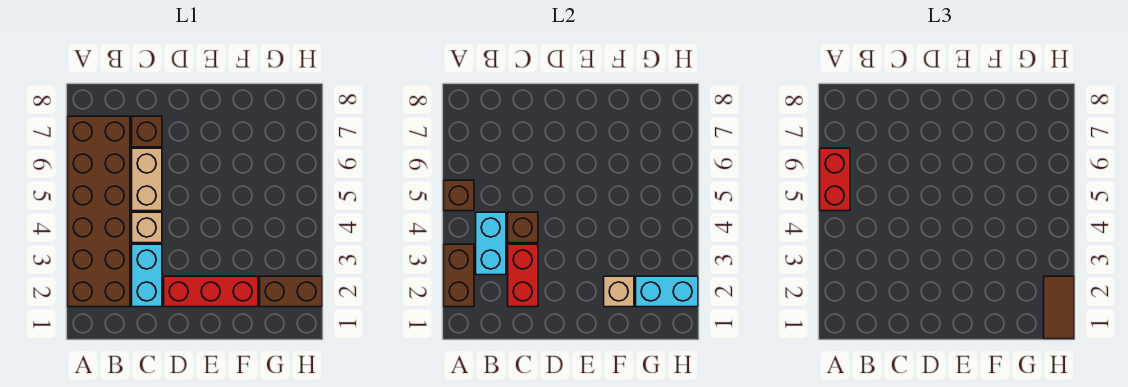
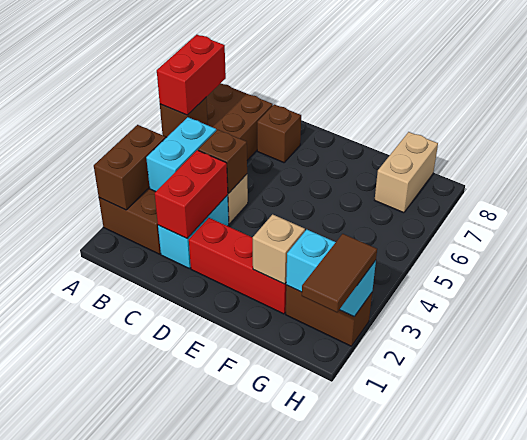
tan brick C5:C6 level 1 -> tan brick G7:G8 level 1

